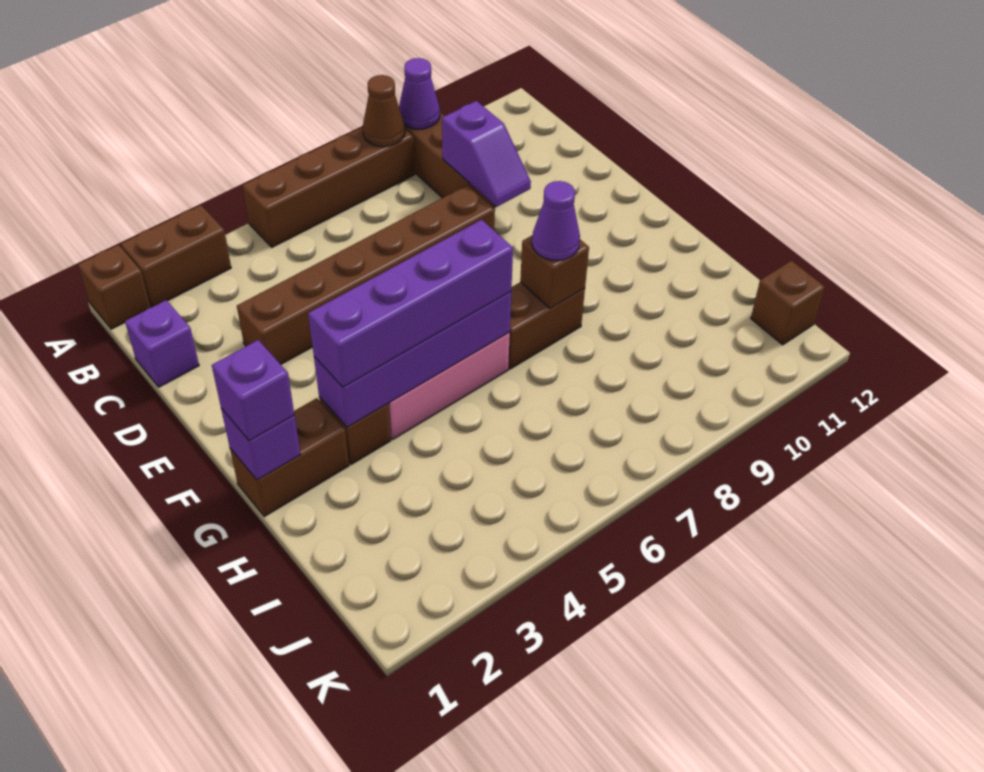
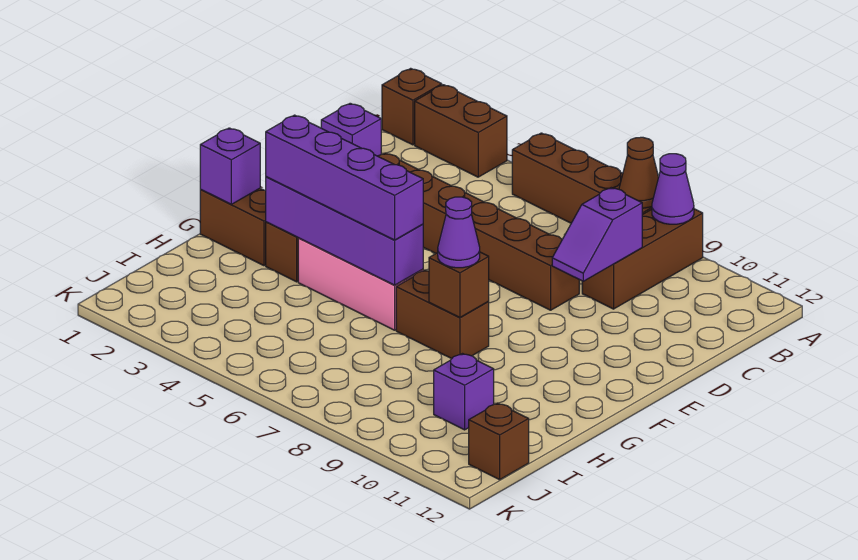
purple brick G1 level 3 -> purple brick I10 level 1

